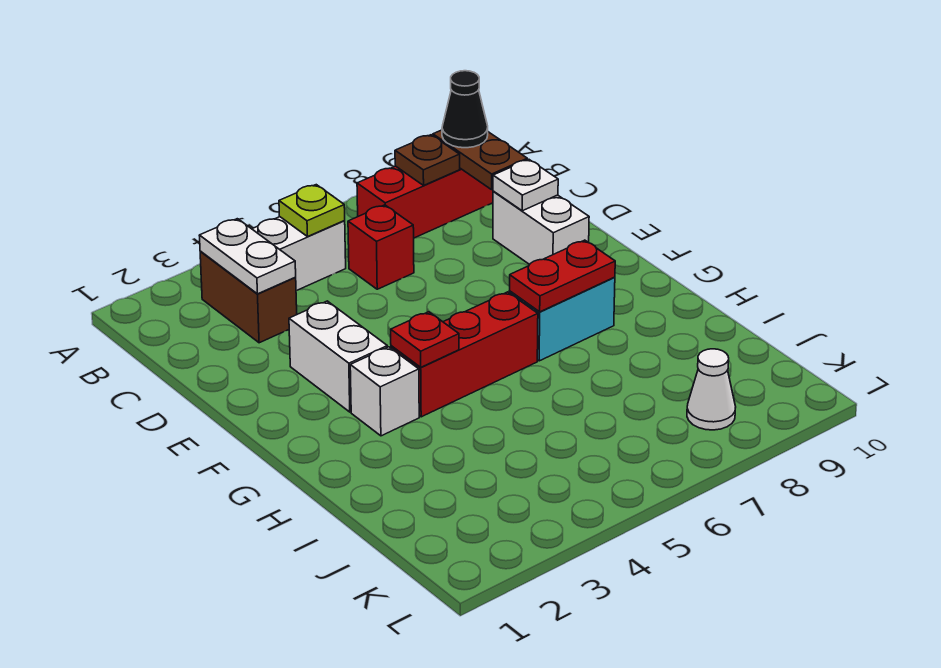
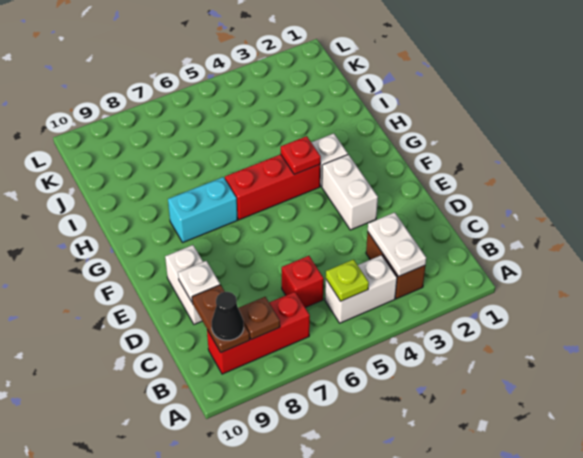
red plate G7:G8 level 2 -> none
white cone K8 level 1 -> none

